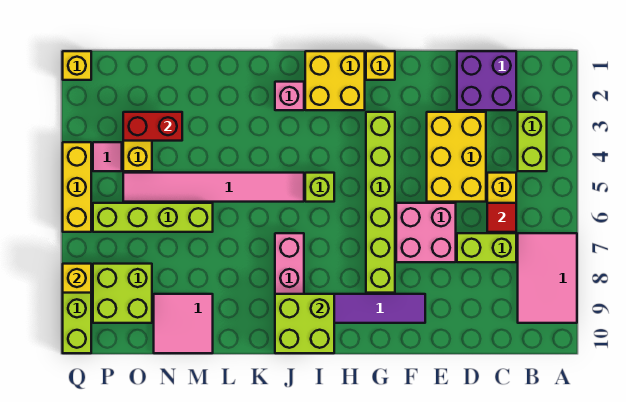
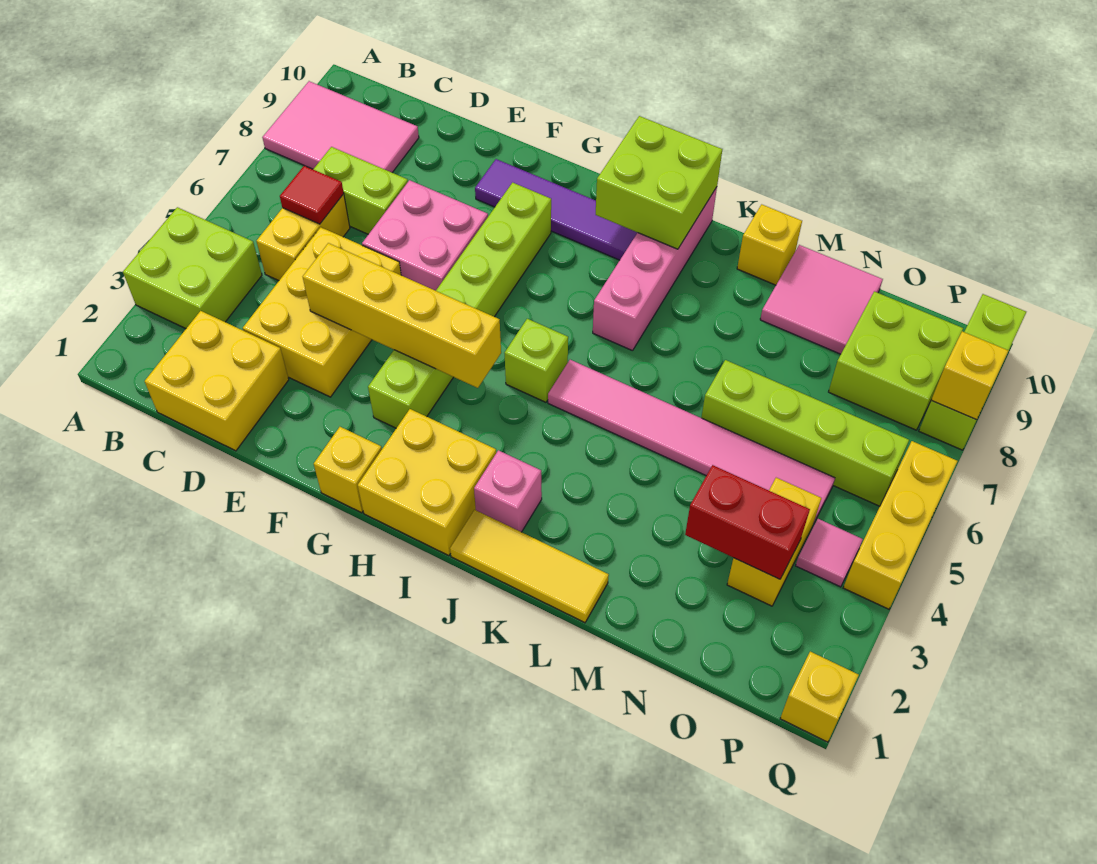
pink tile A7:B9 level 1 -> pink tile A8:C9 level 1
lime brick B3:B4 level 1 -> lime brick A3:B4 level 1
purple brick C1:D2 level 1 -> yellow brick C1:D2 level 1
none -> yellow brick E4:H4 level 2
none -> yellow tile J1:L1 level 1
none -> yellow brick L10 level 1

